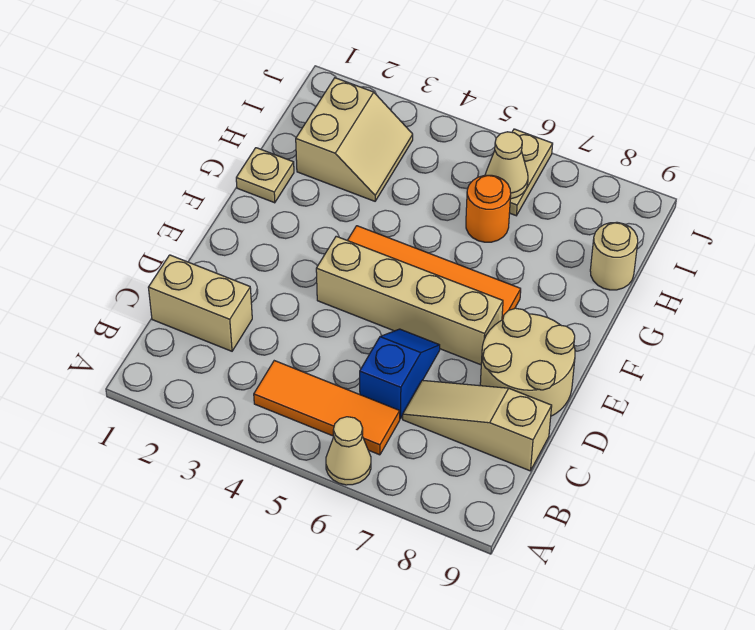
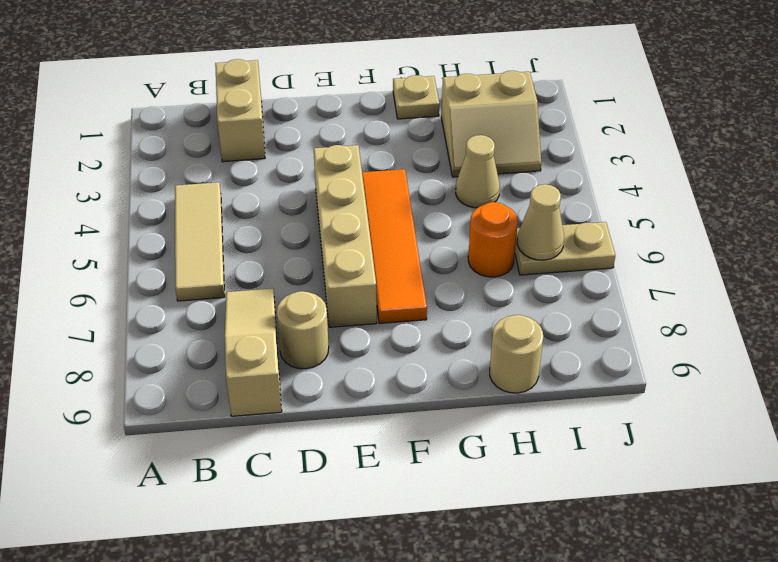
tan cone A6 level 1 -> tan cone H4 level 1
orange tile B4:B6 level 1 -> tan tile B4:B6 level 1
blue slope C6:D6 level 1 top C -> none
tan round brick D8:E9 level 1 -> tan round brick D8 level 1

